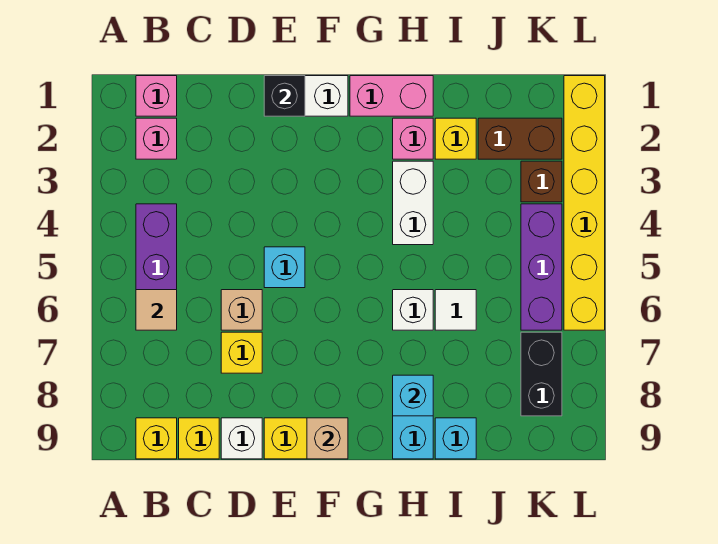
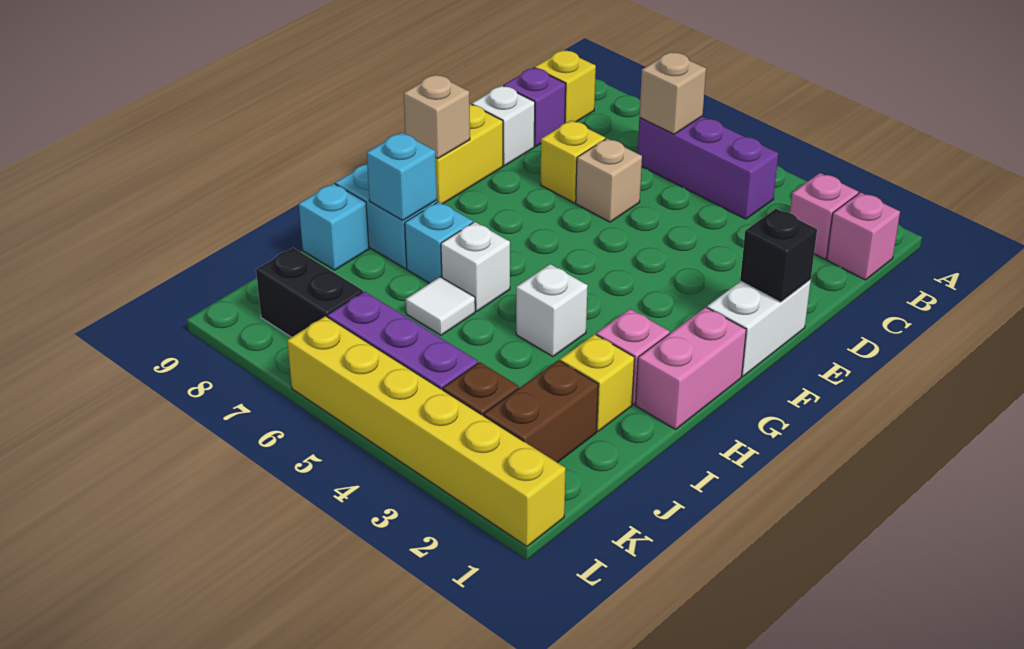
tan tile B6 level 2 -> tan brick B6 level 2
yellow brick C9 level 1 -> purple brick C9 level 1
cyan brick E5 level 1 -> cyan brick H7 level 1
white brick H3:H4 level 1 -> white brick H4 level 1

